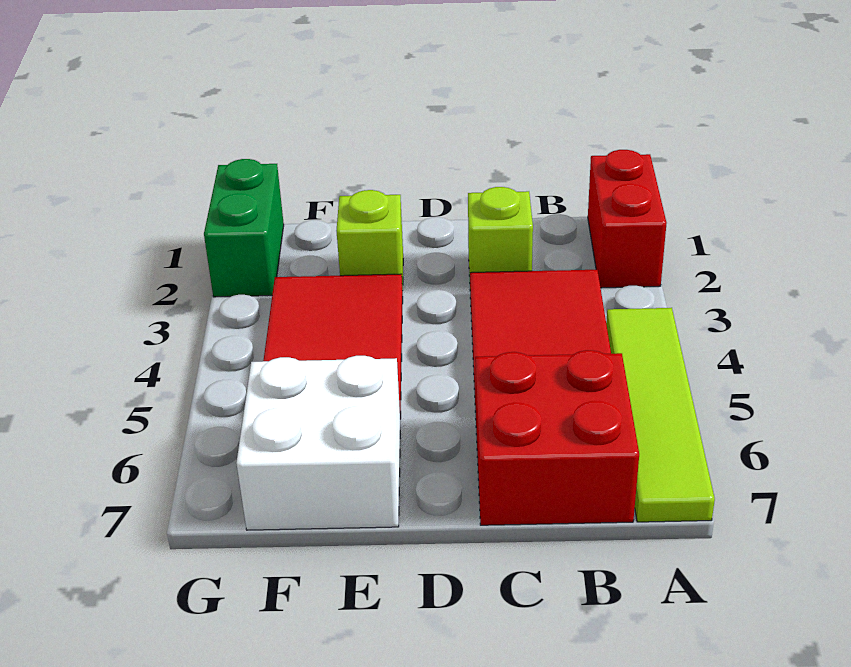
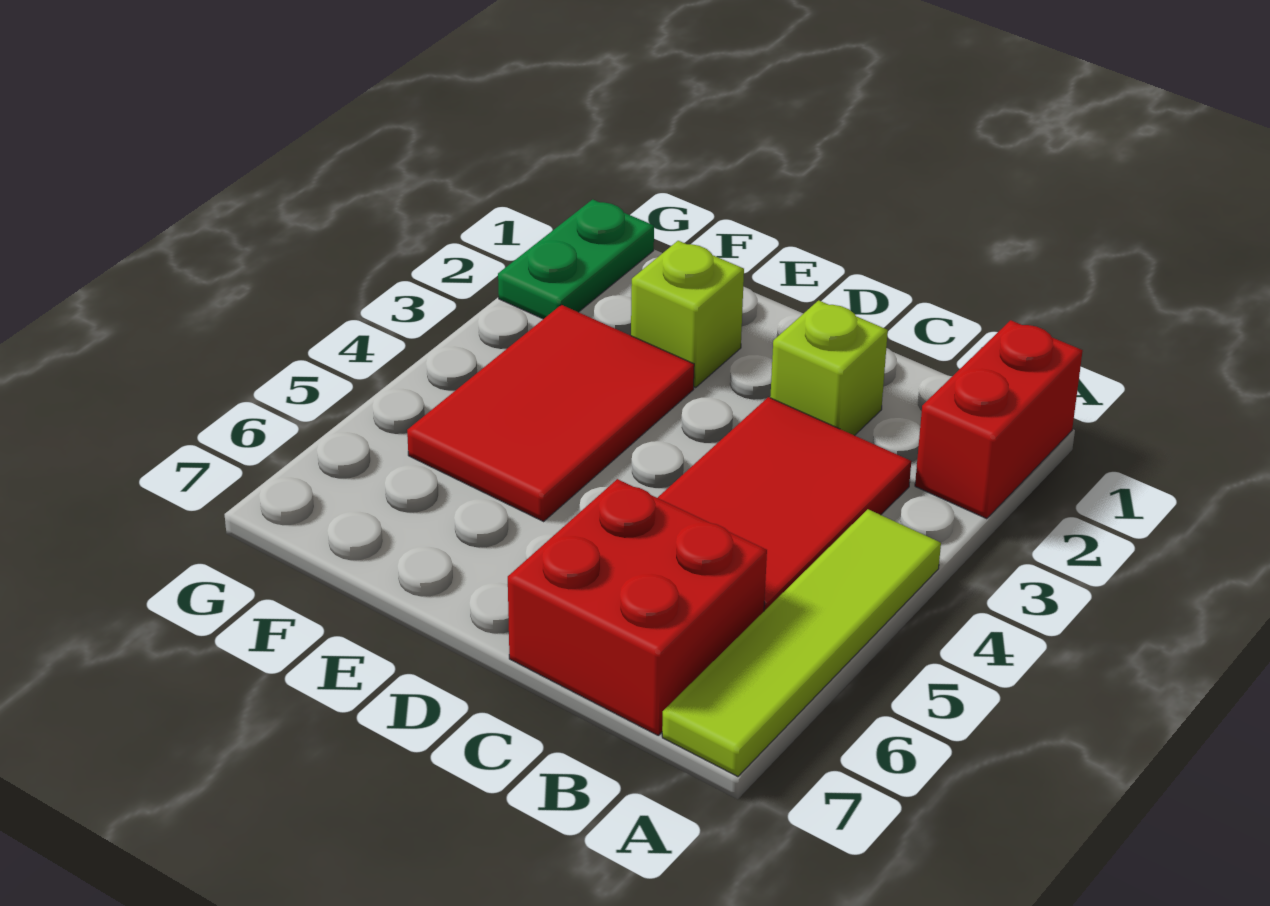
white brick E6:F7 level 1 -> none
green brick G1:G2 level 1 -> green plate G1:G2 level 1

